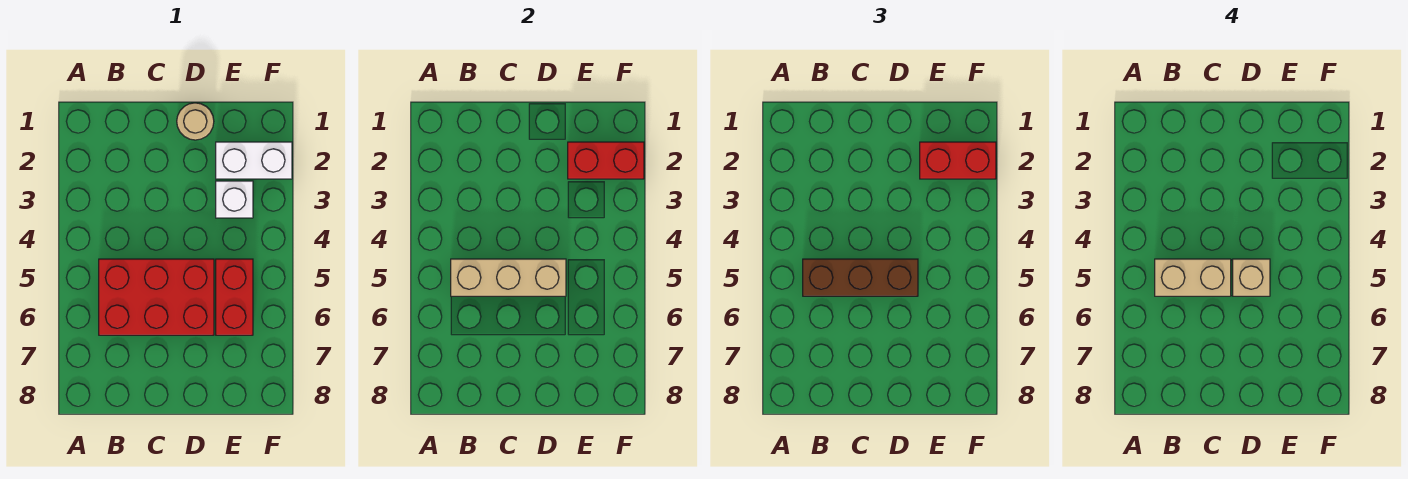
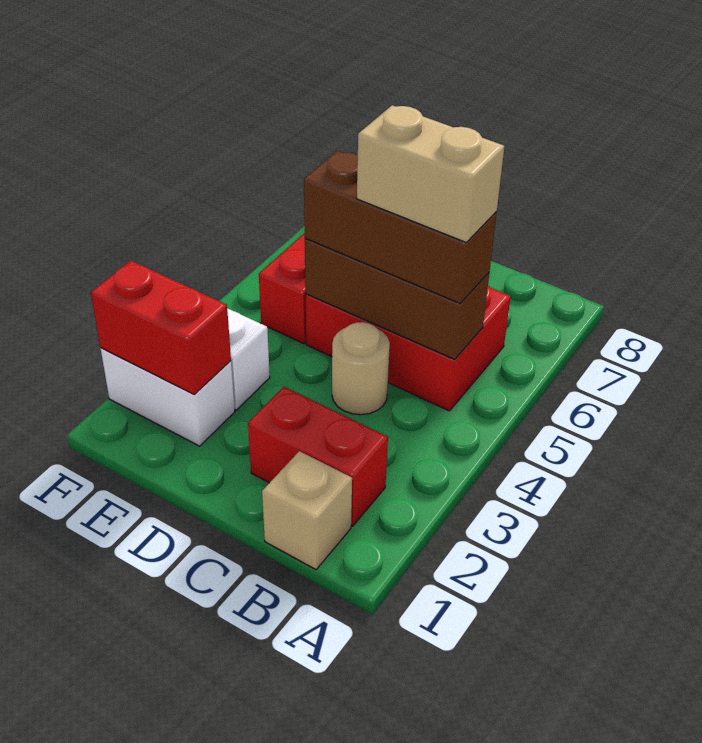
tan brick B5:D5 level 2 -> brown brick B5:D5 level 2
tan round brick D1 level 1 -> tan round brick C4 level 1
tan brick D5 level 4 -> tan brick B1 level 1
red brick E2:F2 level 3 -> red brick B2:C2 level 1

